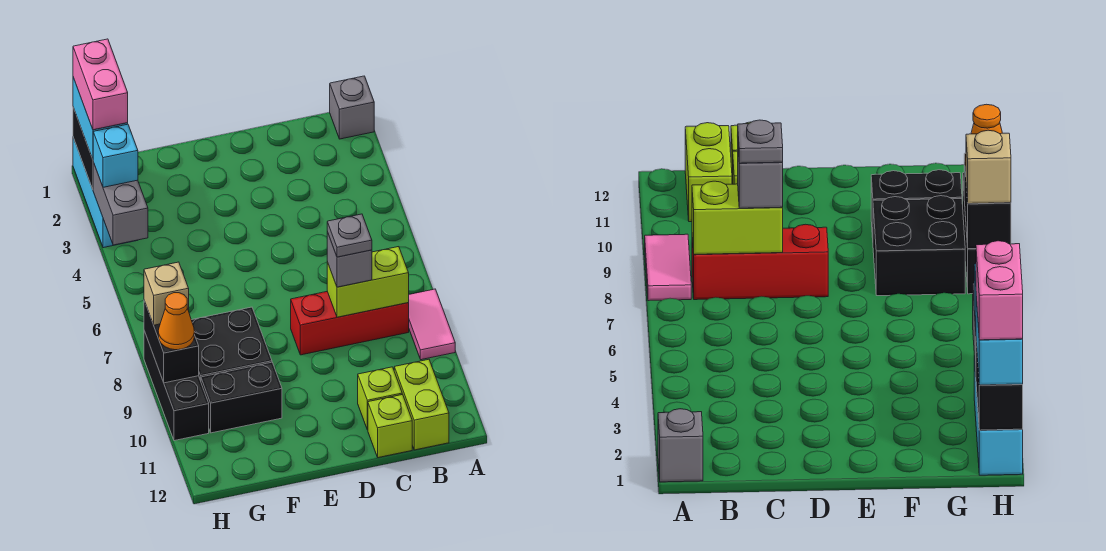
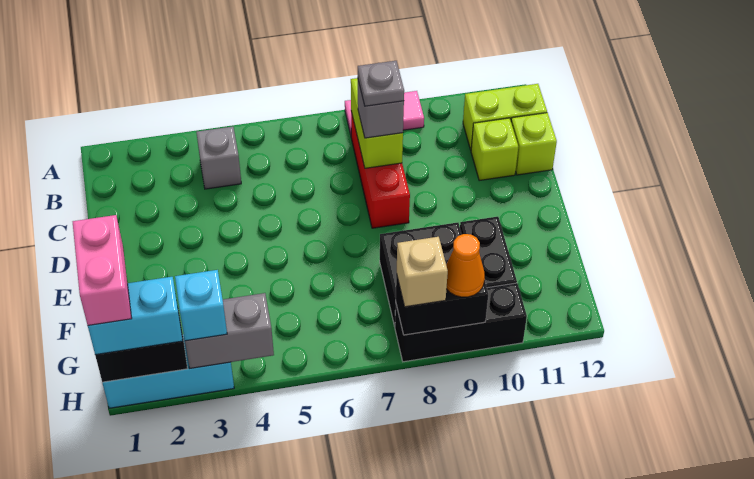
grey brick A1 level 1 -> grey brick B4 level 1
pink brick H1:H2 level 4 -> pink brick G1:H1 level 4

